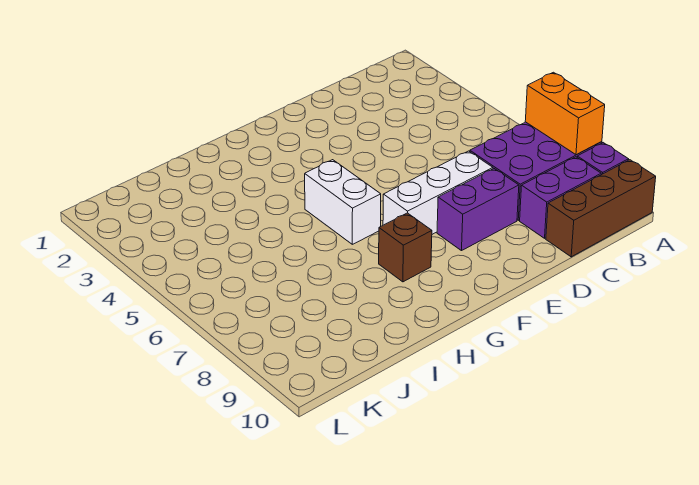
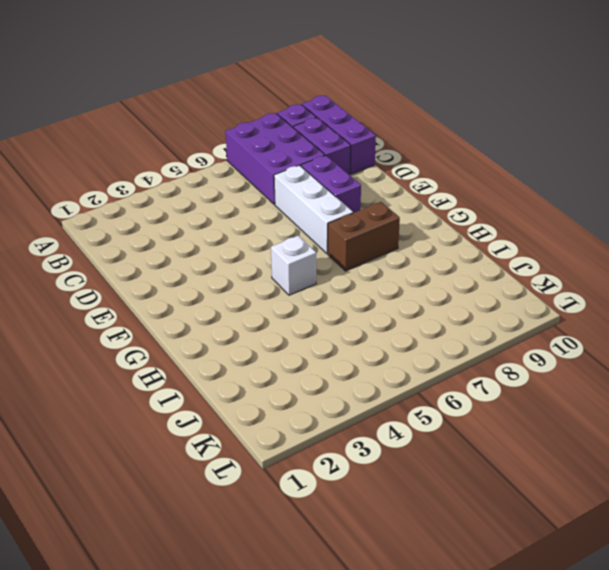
orange brick A7:A8 level 2 -> none
brown brick A10:C10 level 1 -> purple brick A10:C10 level 1
white brick G5:G6 level 1 -> white brick G5 level 1
brown brick G8 level 1 -> brown brick G7:G8 level 1

